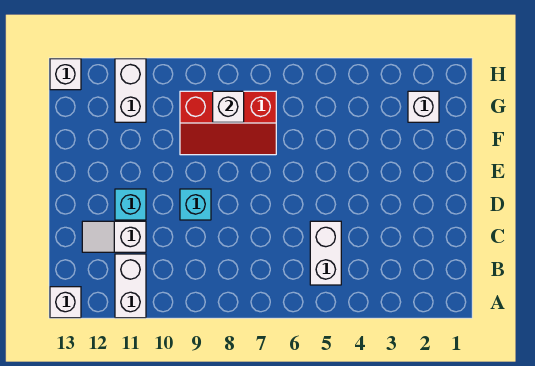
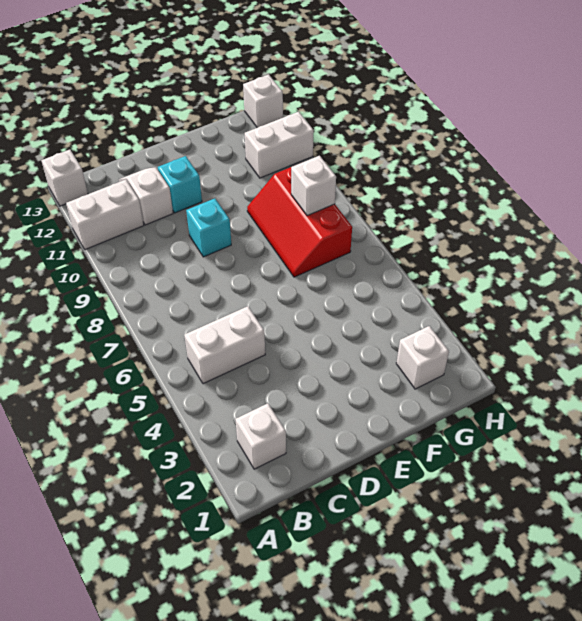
none -> white brick B2 level 1

